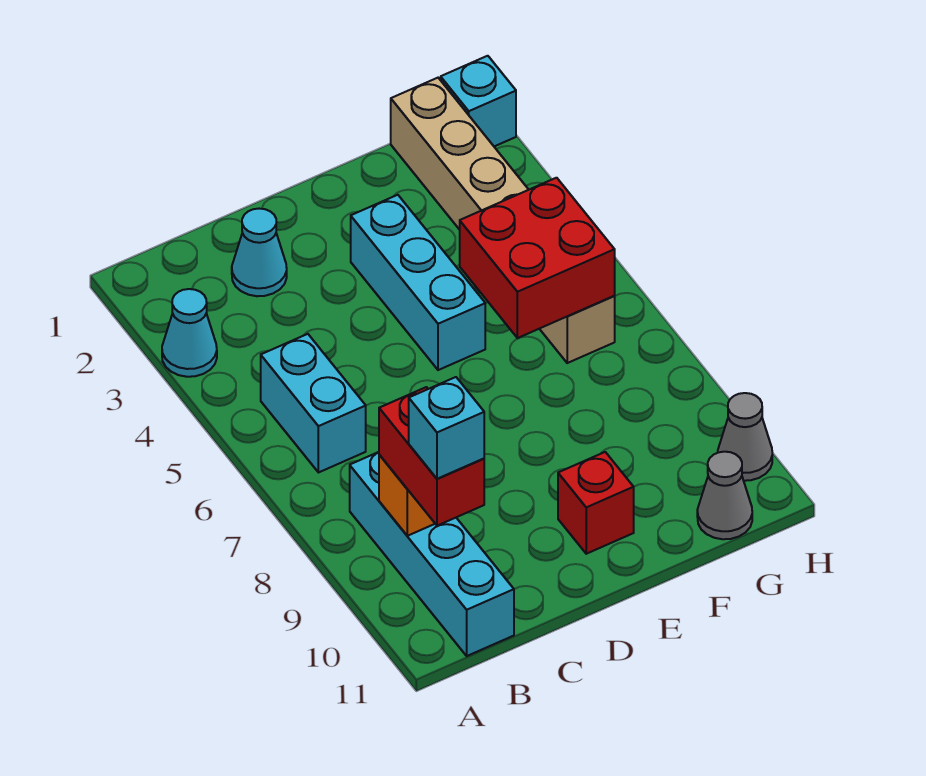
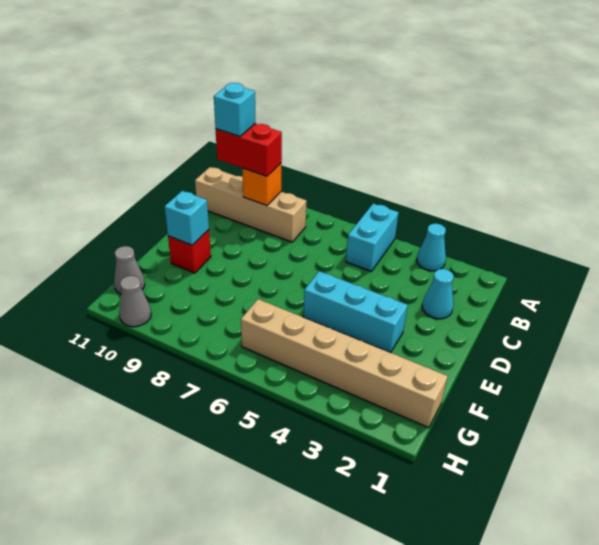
cyan brick B5:B6 level 1 -> cyan brick A5:B5 level 1
cyan brick B8:B11 level 1 -> tan brick B8:B11 level 1
red brick F5:G6 level 2 -> none
cyan brick H1 level 1 -> cyan brick E10 level 2

